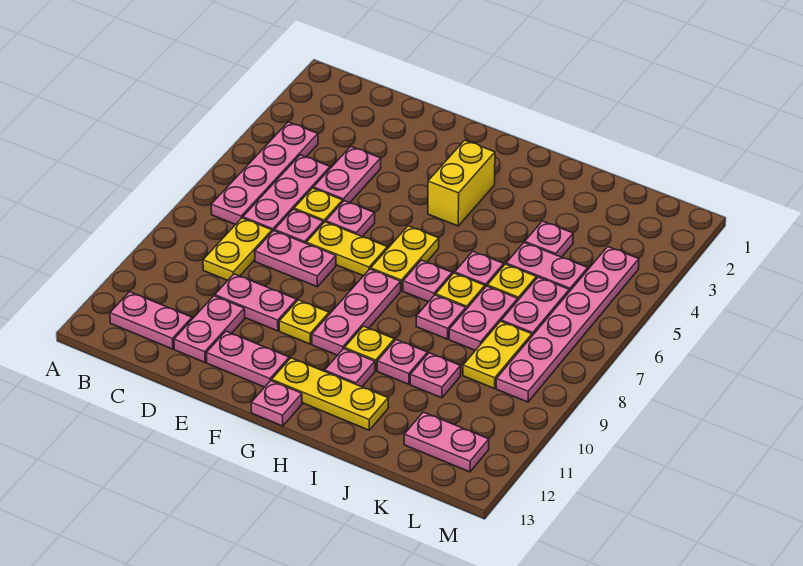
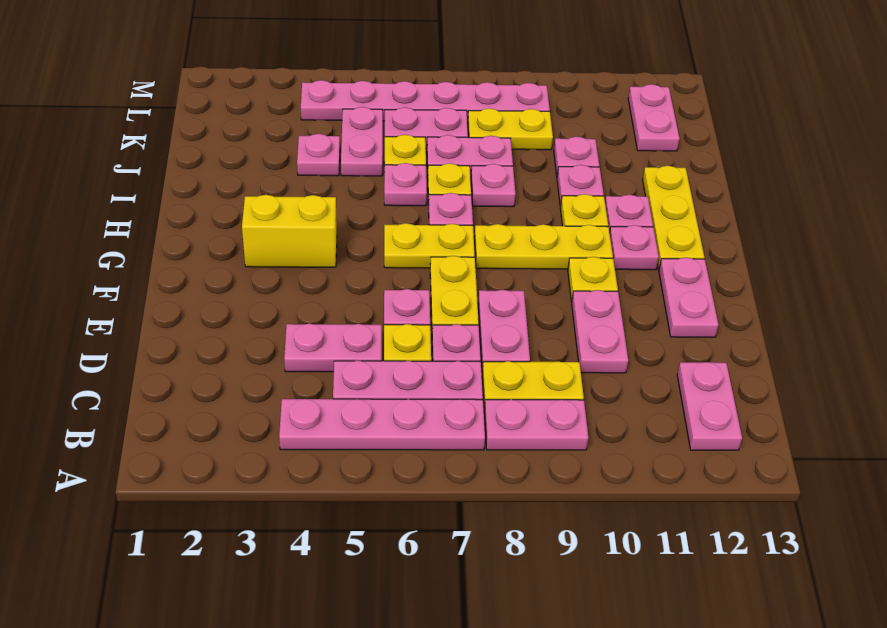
pink plate D11:D12 level 1 -> pink plate B8:B9 level 1
pink plate G8:G10 level 1 -> yellow plate G8:G10 level 1
pink plate G13 level 1 -> pink plate G11 level 1

